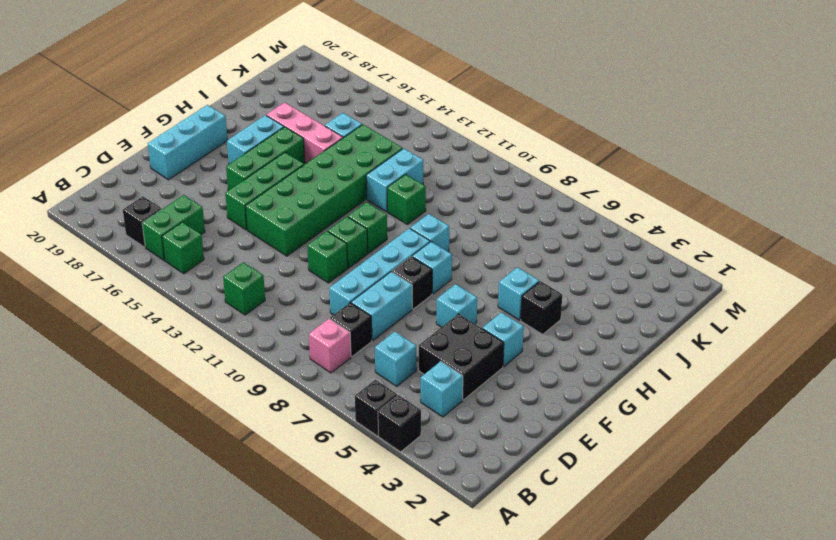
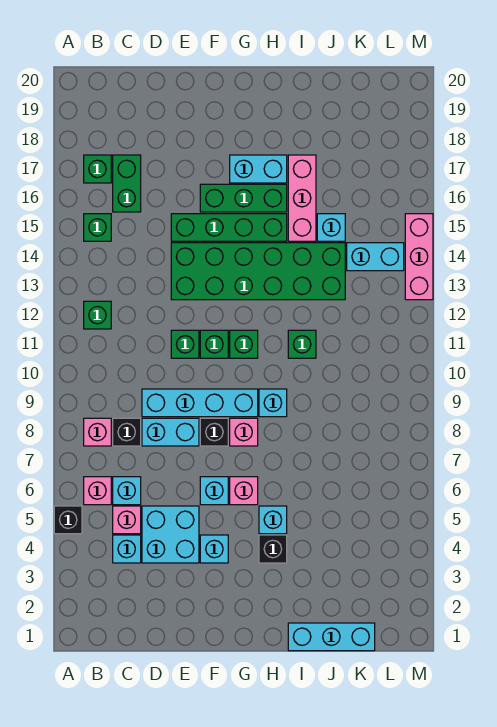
black brick A4 level 1 -> none
none -> pink brick B6 level 1
green brick B16:C16 level 1 -> green brick C16:C17 level 1
black brick B17 level 1 -> green brick B17 level 1
none -> pink brick C5 level 1
black brick D4:E5 level 1 -> cyan brick D4:E5 level 1
green brick E15:G15 level 1 -> green brick E15:H15 level 1
cyan brick E19:G19 level 1 -> cyan brick I1:K1 level 1
none -> pink brick G6 level 1
cyan brick G8 level 1 -> pink brick G8 level 1
cyan brick I12:J12 level 1 -> cyan brick K14:L14 level 1
none -> pink brick M13:M15 level 1

